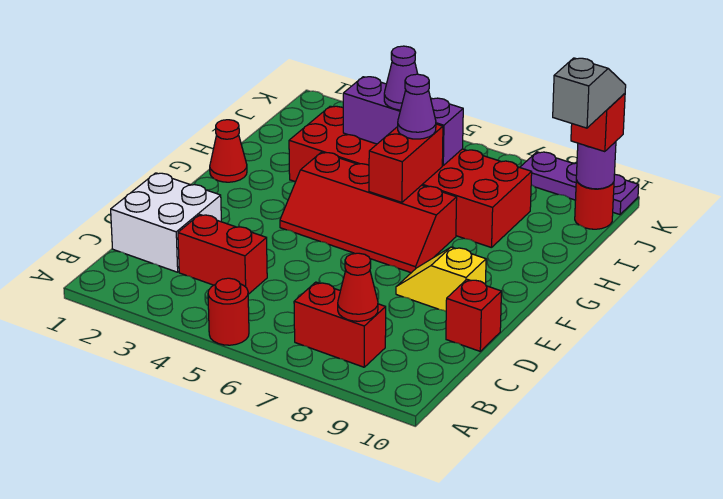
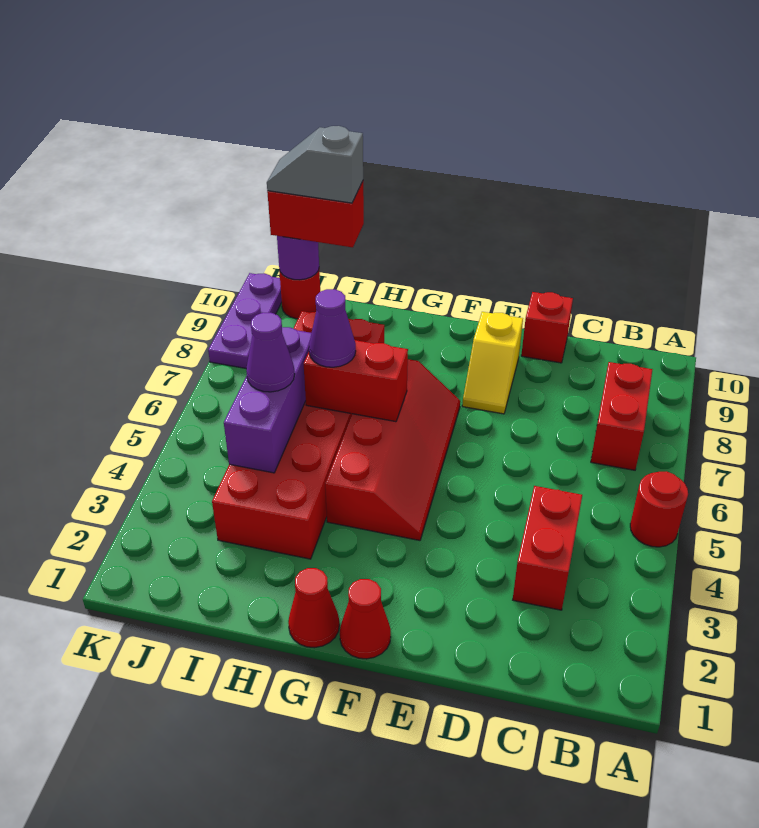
red cone B8 level 2 -> red cone F1 level 1
white brick C1:D2 level 1 -> none
red brick J10 level 3 -> red brick I10:J10 level 3

